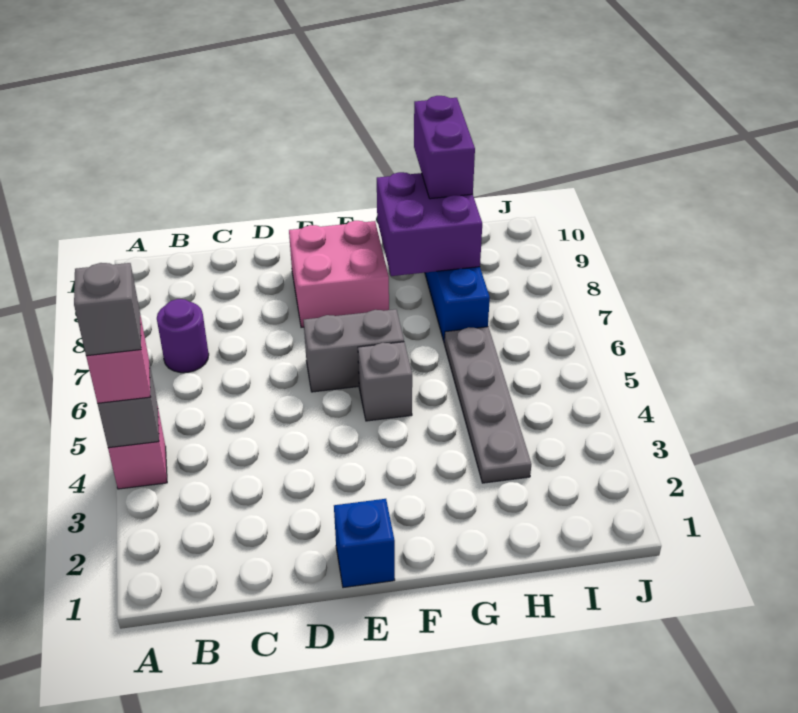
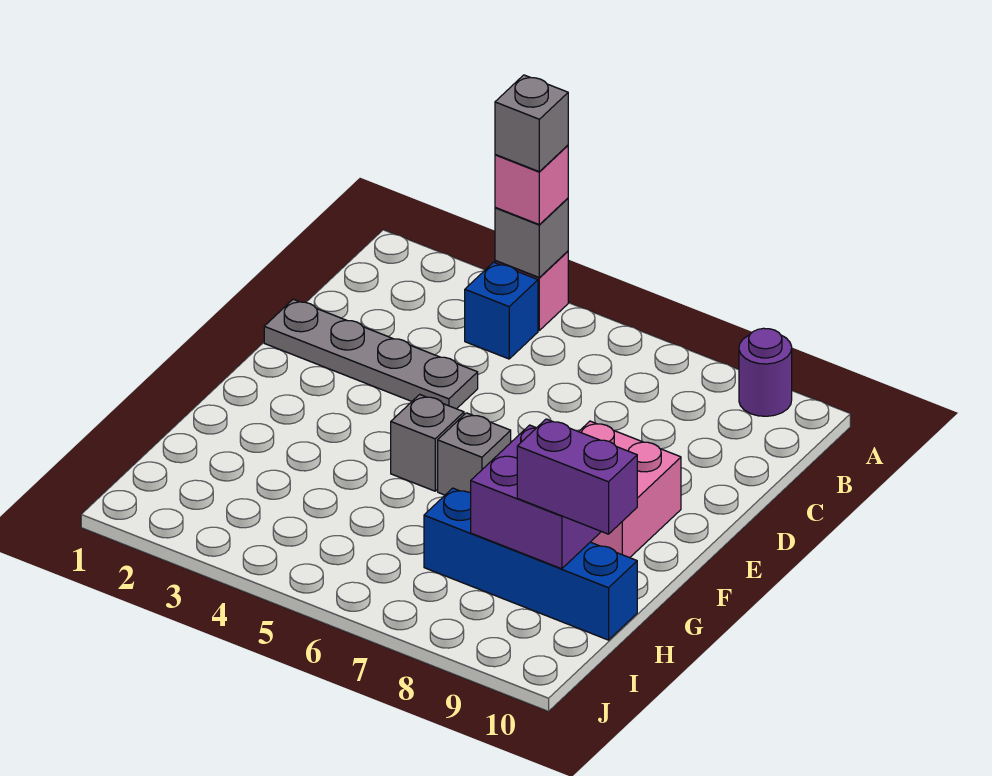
purple round brick B7 level 1 -> purple round brick A9 level 1
blue brick E1 level 1 -> blue brick B4 level 1
grey brick E6:F6 level 1 -> grey brick F6 level 1
grey plate H3:H6 level 1 -> grey plate D1:D4 level 1

